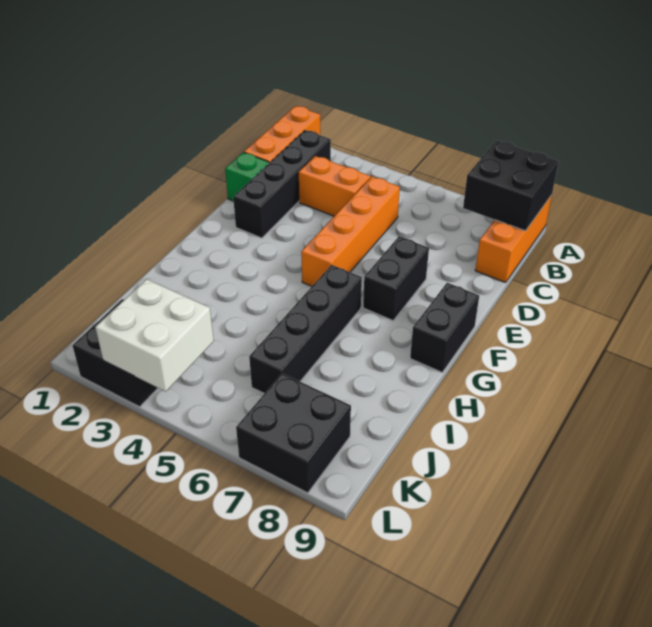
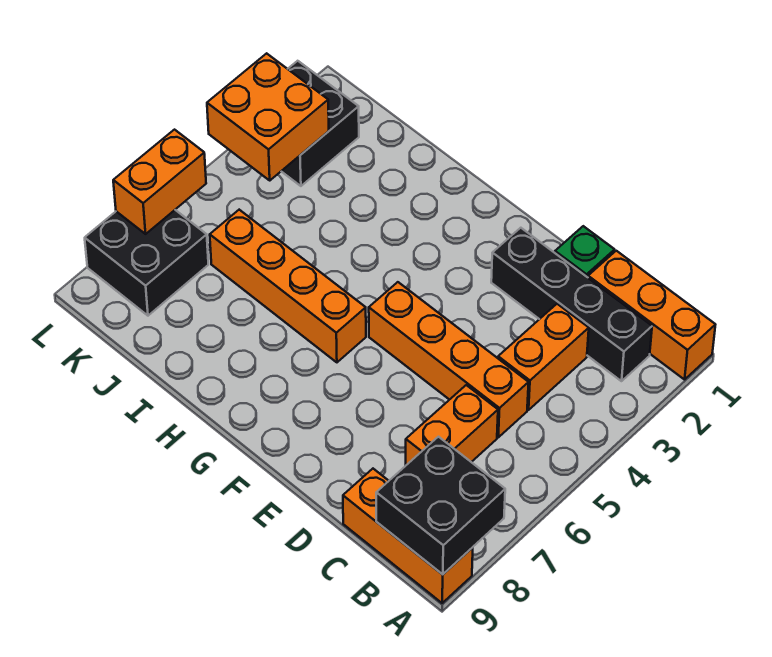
none -> orange brick C6:C7 level 1
black brick E7:F7 level 1 -> none
black brick F9:G9 level 1 -> none
black brick G6:J6 level 1 -> orange brick G6:J6 level 1
white brick K3:L4 level 2 -> orange brick K3:L4 level 2
none -> orange brick L6:L7 level 2

